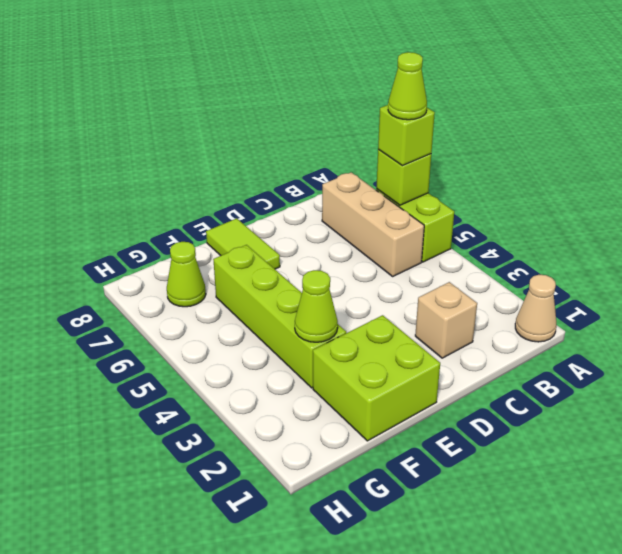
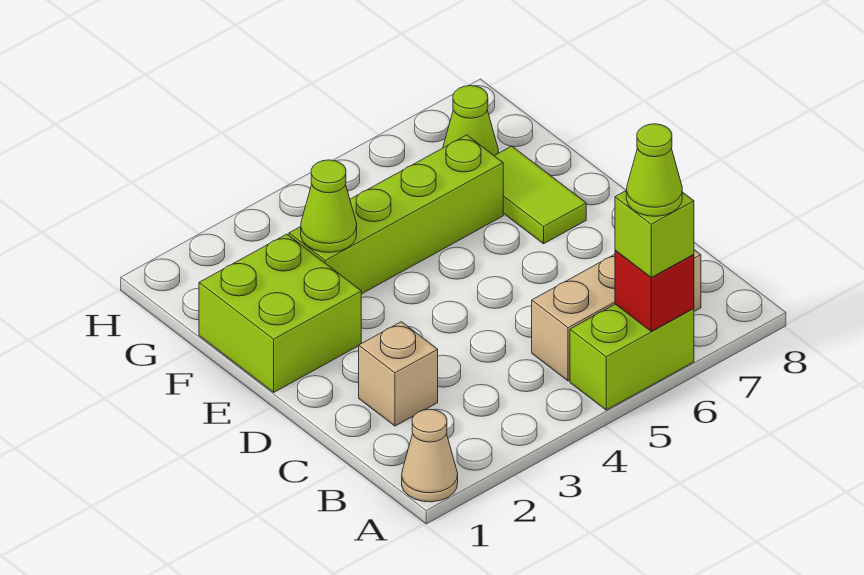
lime brick A6 level 2 -> red brick A6 level 2
lime tile E7:E8 level 1 -> lime tile E7:F7 level 1

